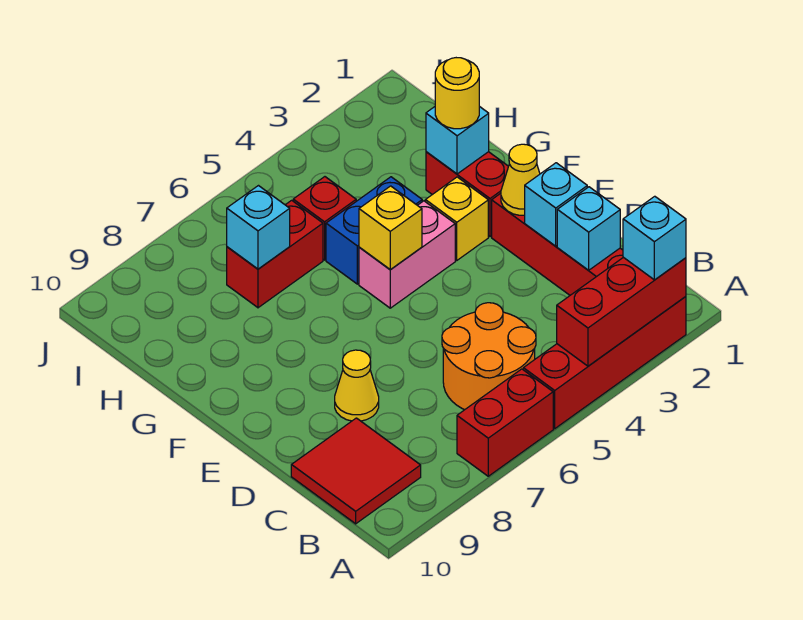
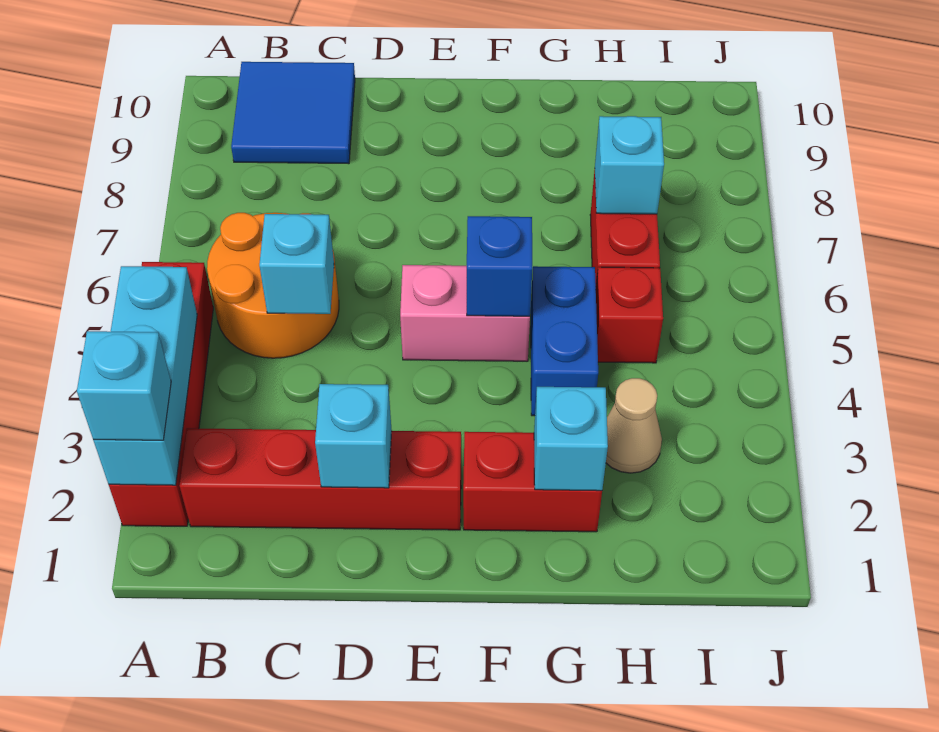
red brick A2:A4 level 2 -> cyan brick A2:A4 level 2
red brick A6:A7 level 1 -> none
red tile B9:C10 level 1 -> blue tile B9:C10 level 1
cyan brick C2 level 2 -> cyan brick C5 level 2
yellow cone D8 level 1 -> none
yellow cone E2 level 2 -> none
yellow brick F3 level 1 -> none
pink brick F4:F5 level 1 -> pink brick E5:F5 level 1
yellow brick F5 level 2 -> blue brick F5 level 2
yellow round brick G2 level 3 -> none
none -> tan cone H3 level 1

